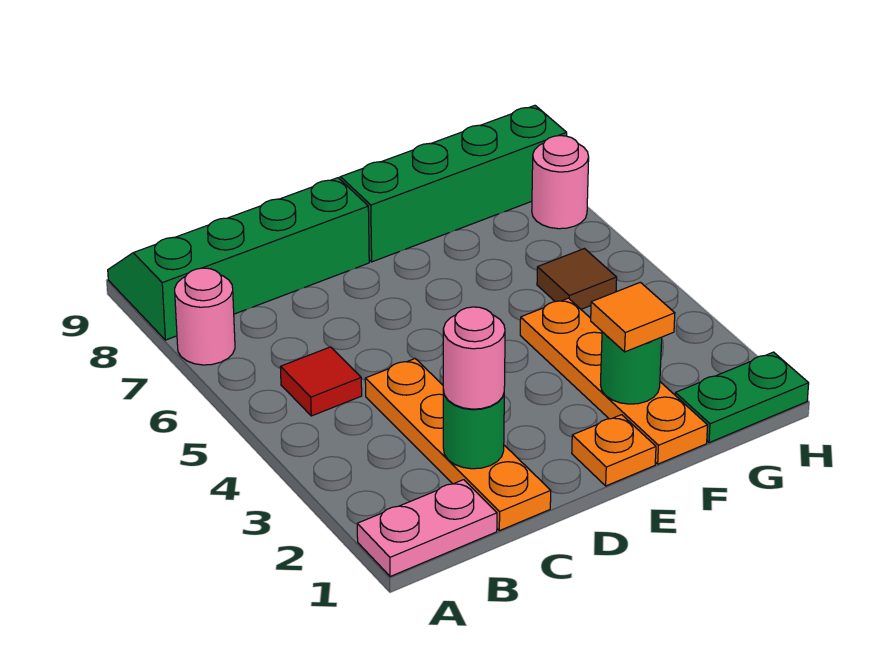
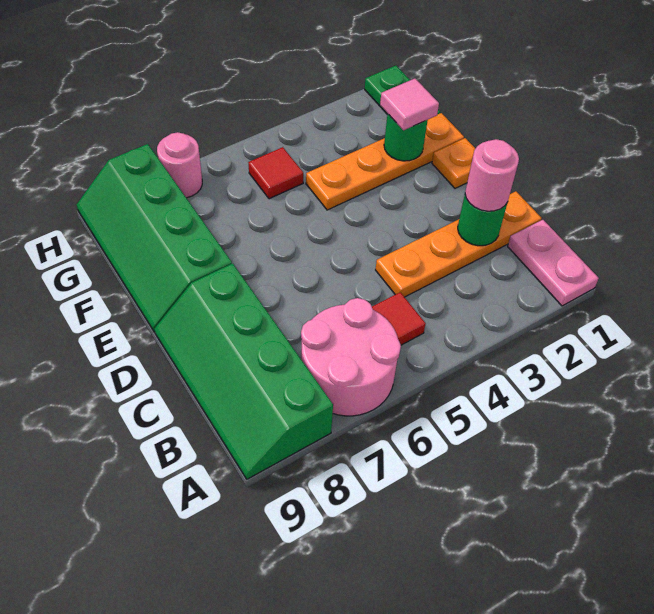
pink round brick A7 level 1 -> pink round brick A6:B7 level 1
orange tile F2 level 3 -> pink tile F2 level 3
brown tile G5 level 1 -> red tile G5 level 1

